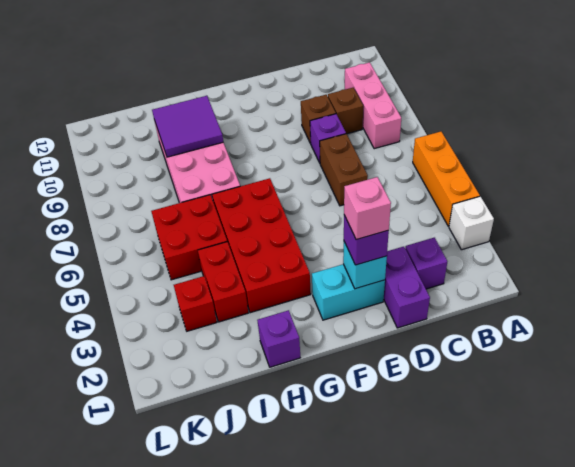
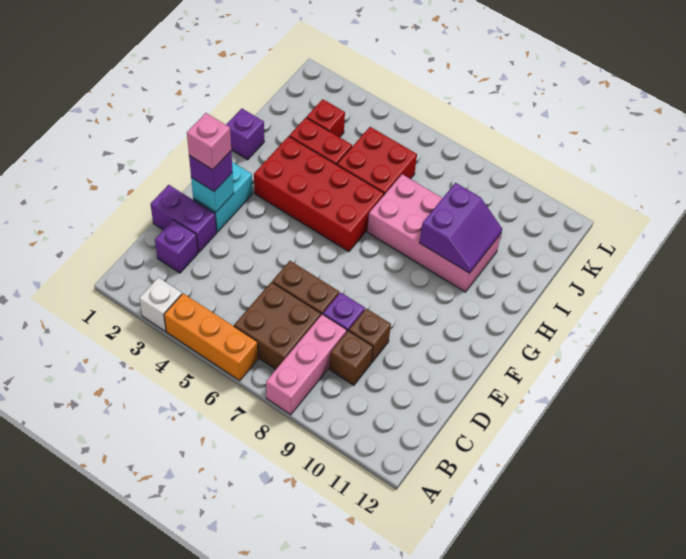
none -> brown brick B6:C7 level 1
pink brick B8:B10 level 1 -> pink brick A8:C8 level 1
purple tile H9:I10 level 2 -> purple slope H9:I10 level 2 top 9

